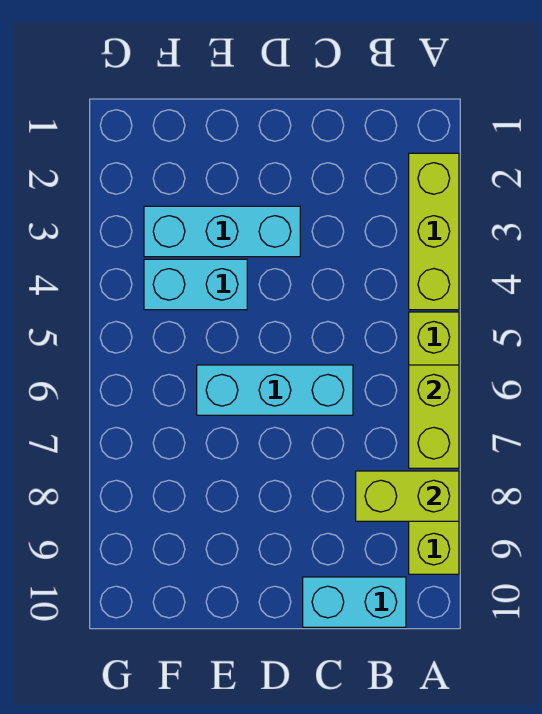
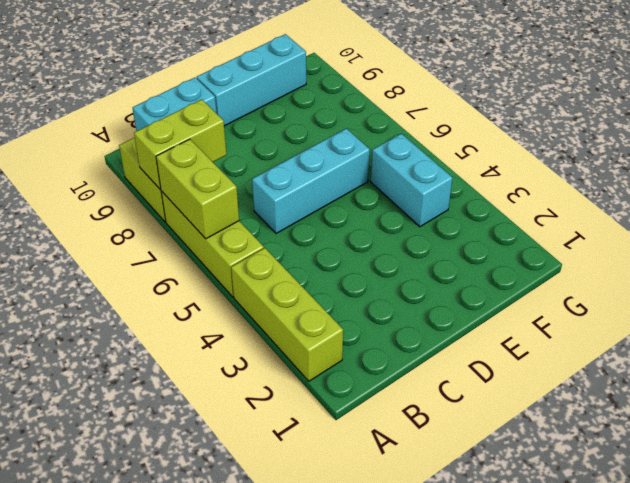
cyan brick D3:F3 level 1 -> cyan brick D10:F10 level 1
cyan brick E4:F4 level 1 -> cyan brick F4:F5 level 1

